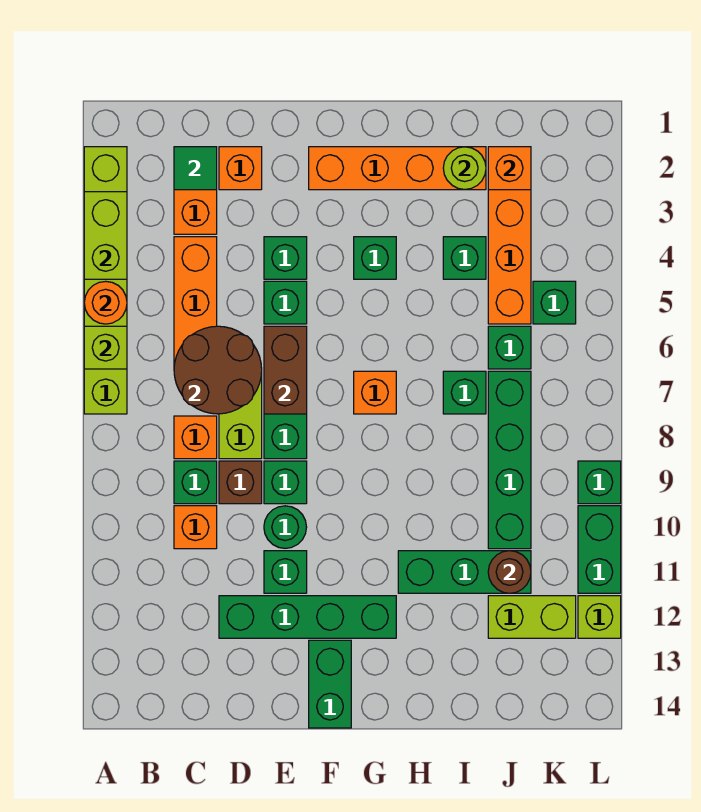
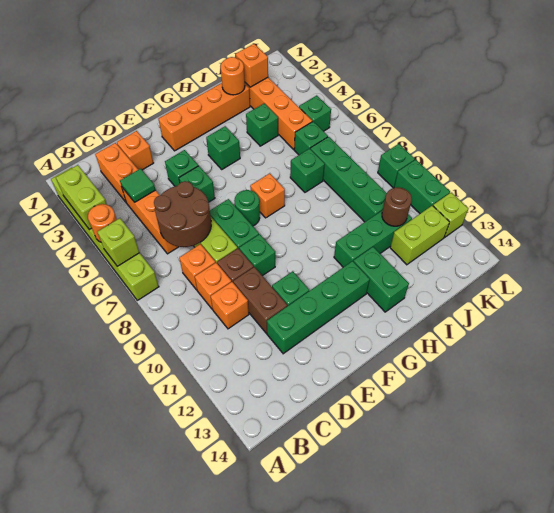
green tile C2 level 2 -> green tile C4 level 2
green brick C9 level 1 -> orange brick C9 level 1
brown brick E6:E7 level 2 -> brown brick D10:D11 level 1
green round brick E10 level 1 -> green round brick F7 level 1
green brick F13:F14 level 1 -> green brick H12:H13 level 1
lime round brick I2 level 2 -> orange round brick I2 level 2

